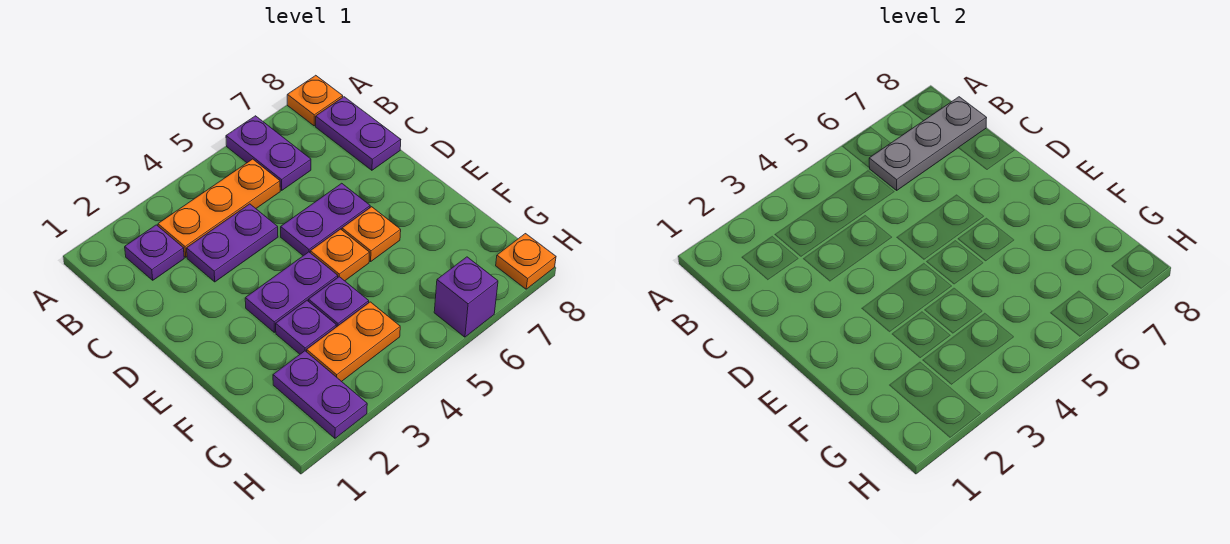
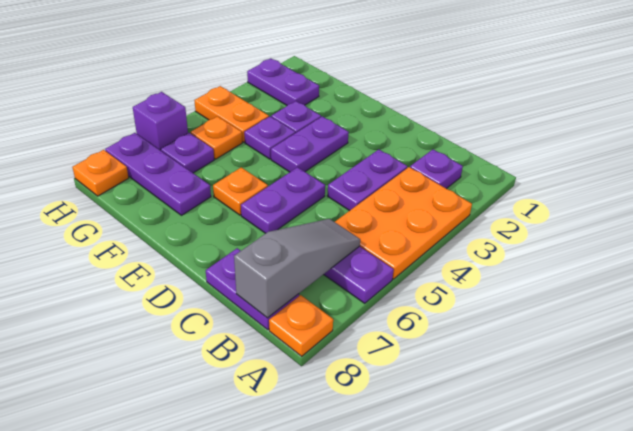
orange plate B3:B5 level 1 -> orange plate A3:B5 level 1
grey plate B6:B8 level 2 -> grey slope B6:B8 level 2 top 8
orange plate E5 level 1 -> orange plate G5 level 1
none -> purple plate F7:H7 level 1
orange plate G3:G4 level 1 -> orange plate G4:H4 level 1
none -> purple plate G6 level 1

